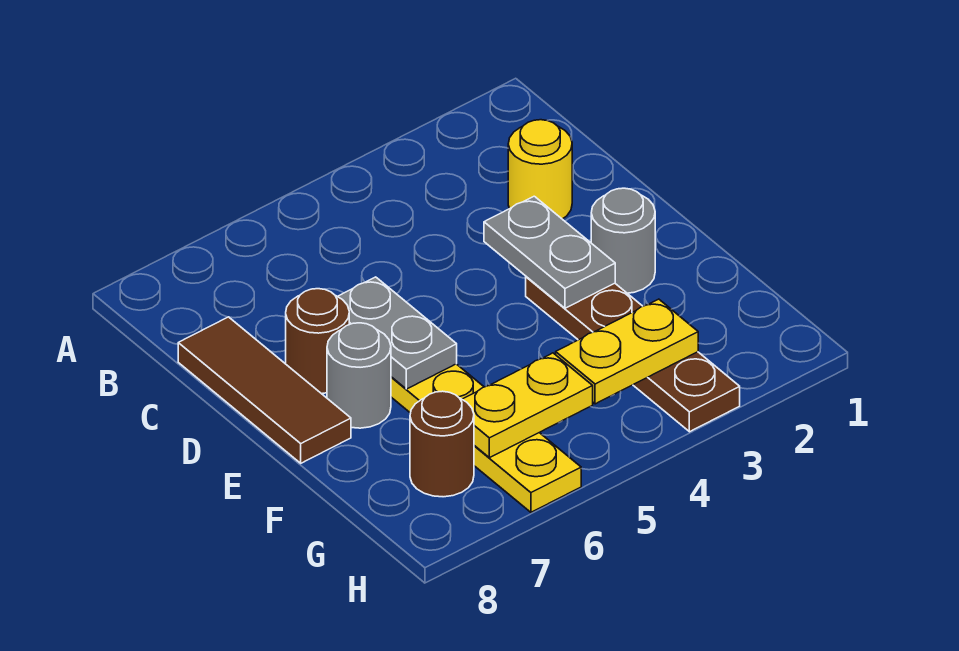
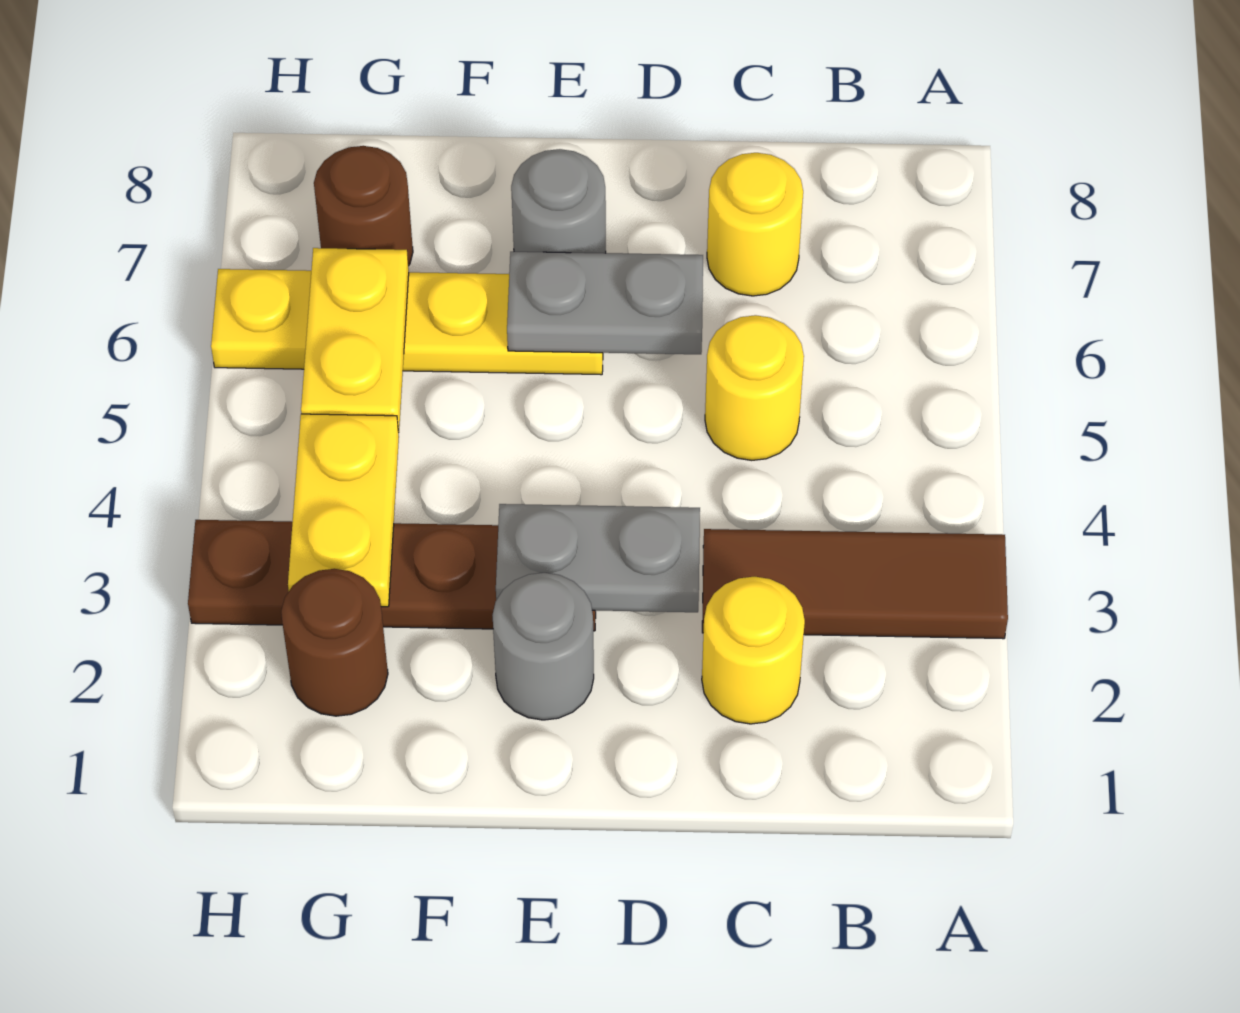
none -> yellow round brick C5 level 1
none -> yellow round brick C7 level 1
brown tile C8:E8 level 1 -> brown tile A3:C3 level 1
brown round brick D7 level 1 -> brown round brick G2 level 1

